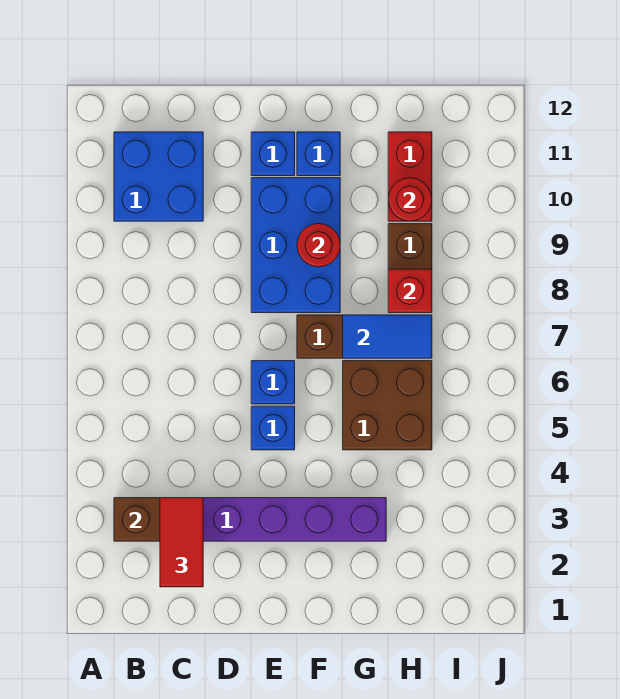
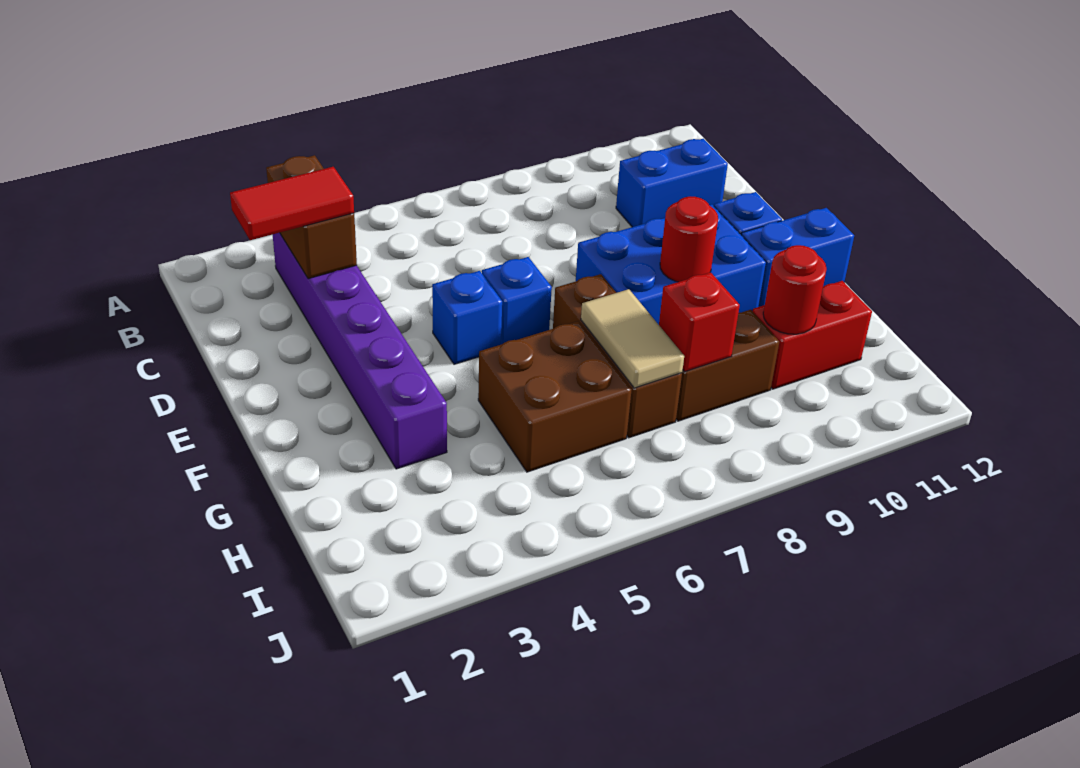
blue brick B10:C11 level 1 -> blue brick C10:C11 level 1
blue brick F11 level 1 -> blue brick F11:F12 level 1
blue tile G7:H7 level 2 -> tan tile G7:H7 level 2

